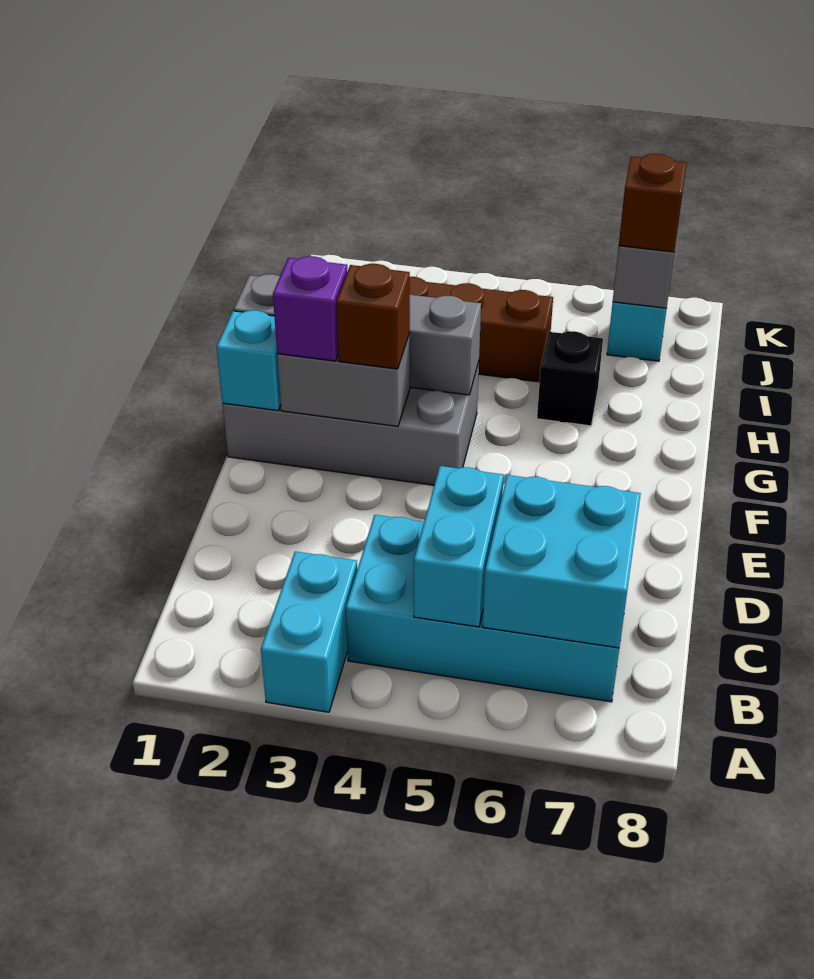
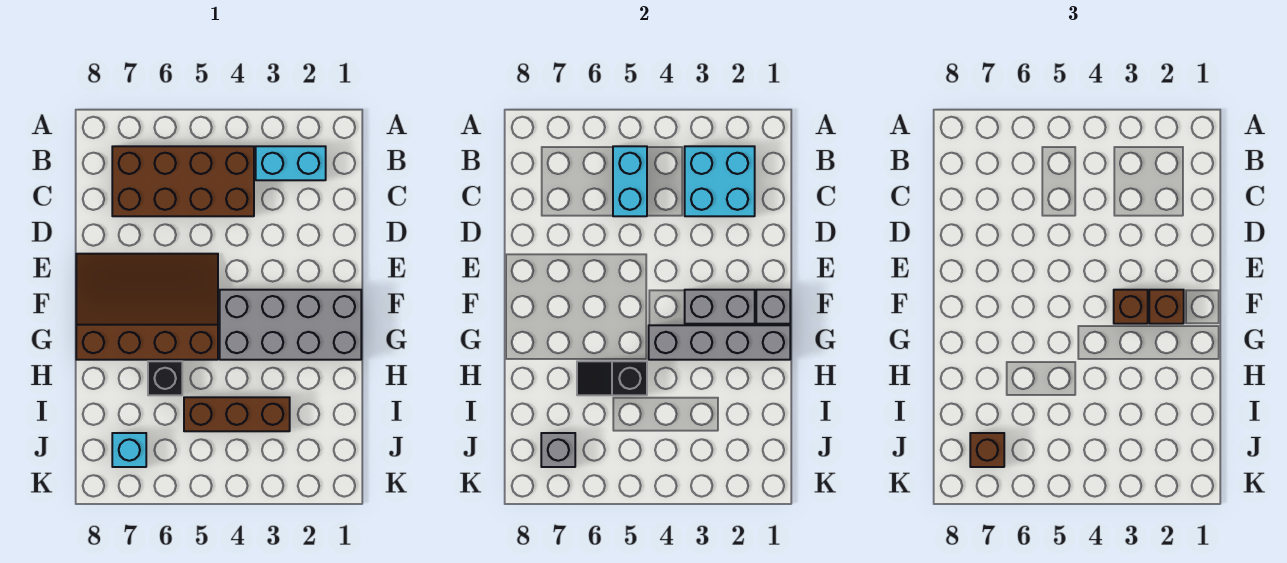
cyan brick A3:B3 level 1 -> cyan brick B2:B3 level 1
cyan brick B4:C7 level 1 -> brown brick B4:C7 level 1
cyan brick B6:C7 level 2 -> cyan brick B2:C3 level 2
none -> brown slope E5:G8 level 1 top G
cyan brick F1 level 2 -> grey brick F1 level 2
purple brick F2 level 3 -> brown brick F2 level 3
none -> black slope H5:H6 level 2 top 5

